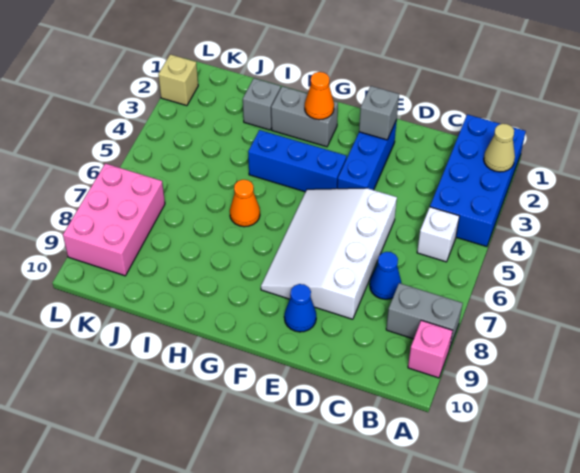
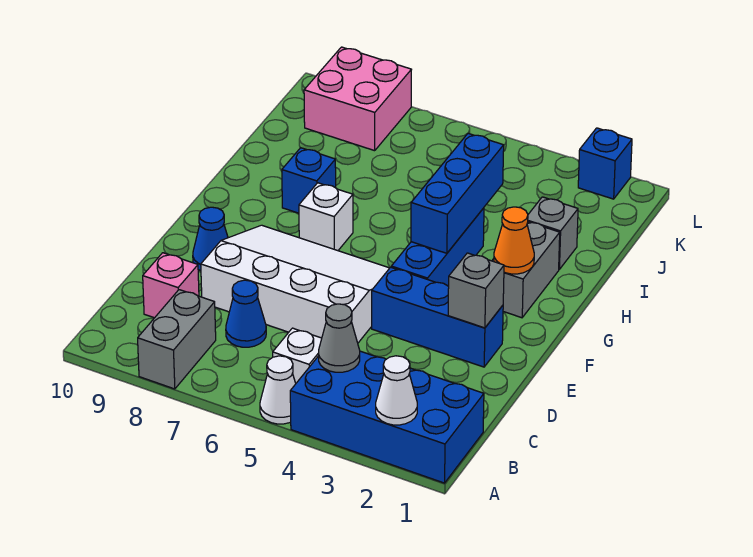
tan cone A2 level 2 -> white cone A2 level 2
none -> white cone A5 level 1
pink brick A9 level 1 -> pink brick C9 level 1
none -> grey cone B4 level 2
none -> blue brick G4:I4 level 2
none -> white brick G7 level 1
orange cone H6 level 1 -> none
none -> blue brick H8 level 1
pink brick K7:L9 level 1 -> pink brick K8:L9 level 1
tan brick L2 level 1 -> blue brick L2 level 1

